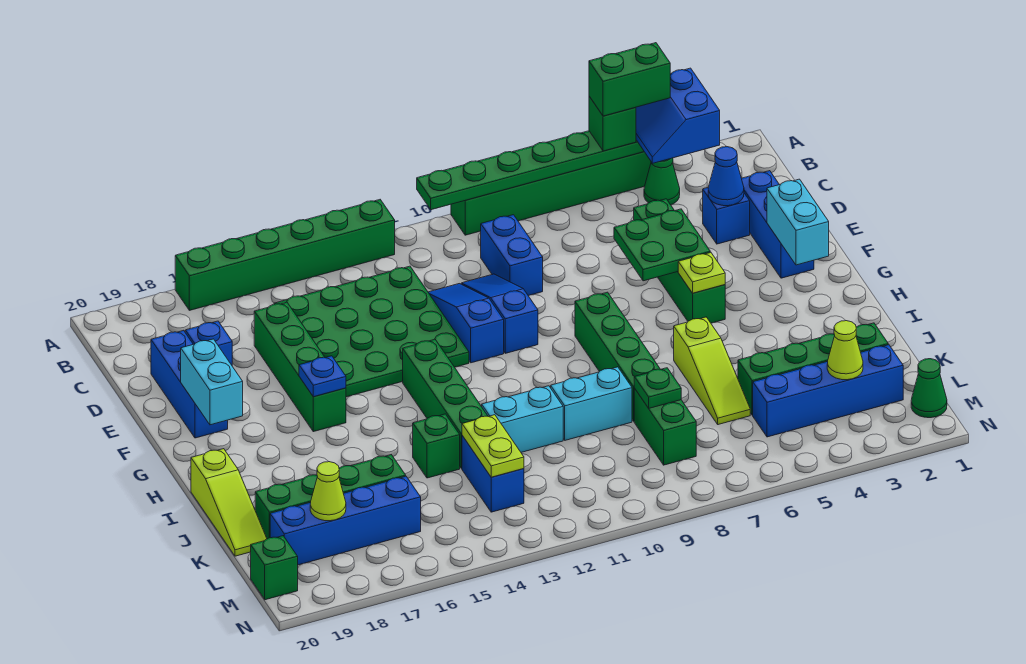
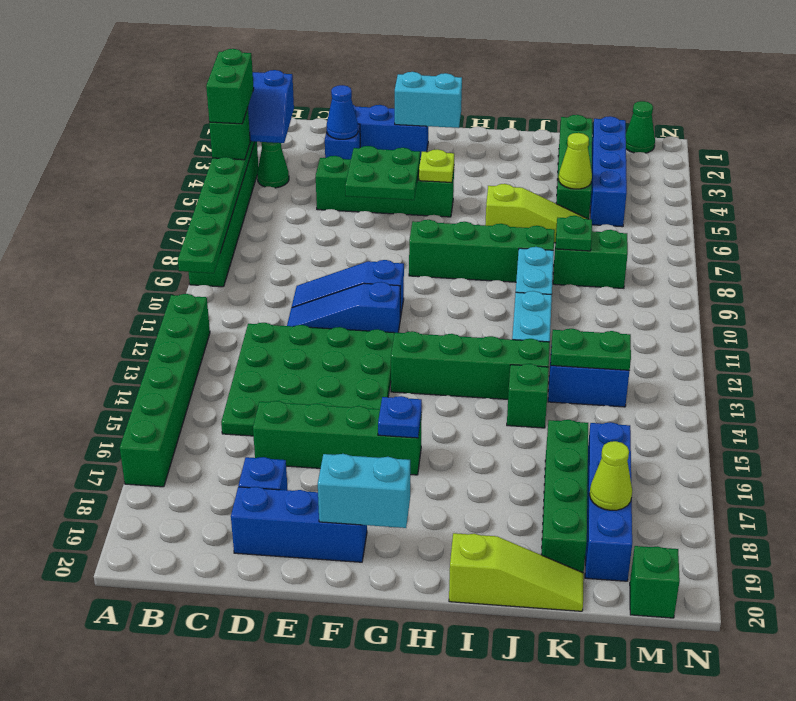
blue brick C9:D9 level 1 -> none
lime plate K13:L13 level 2 -> green plate K13:L13 level 2
lime cone L3 level 2 -> lime cone K5 level 2

